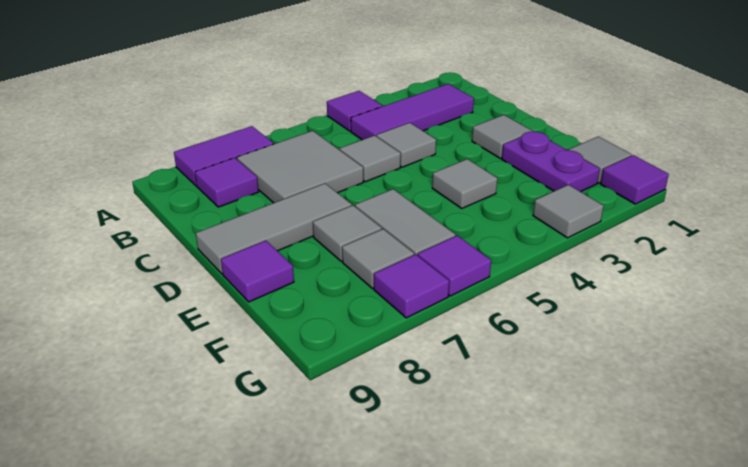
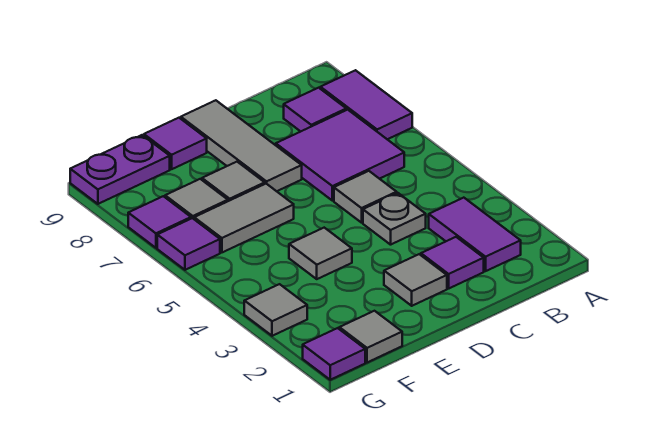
purple tile A4 level 1 -> purple tile C2 level 1
purple tile B2:B4 level 1 -> purple tile B2:B3 level 1
grey tile B6:C7 level 1 -> purple tile B6:C7 level 1
grey tile C4 level 1 -> grey plate C4 level 1
purple plate E2:F2 level 1 -> purple plate F9:G9 level 1

